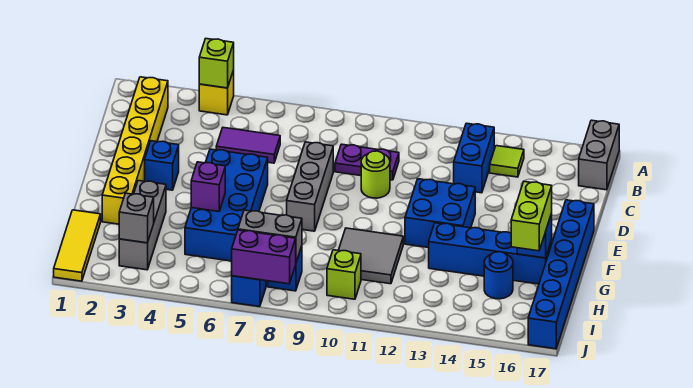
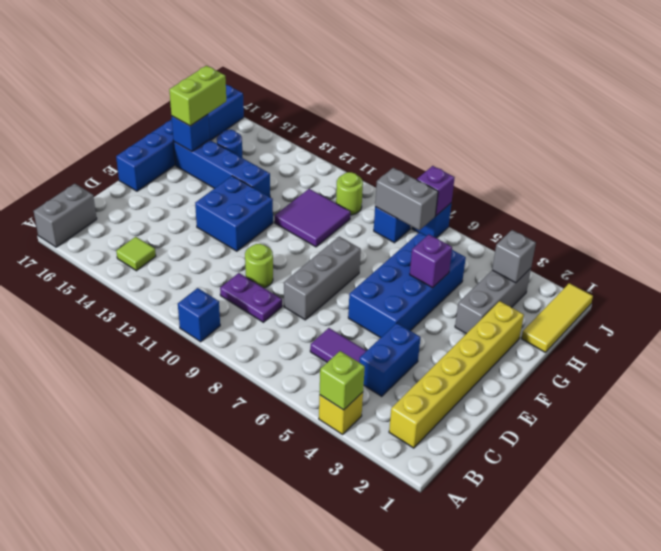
blue brick B13:C13 level 1 -> blue brick C4:D4 level 1
blue brick E3 level 1 -> blue brick A10 level 1
grey tile G10:H11 level 1 -> purple tile G10:H11 level 1
lime brick I10 level 1 -> lime round brick I10 level 1
purple brick J7:J8 level 2 -> purple brick J7 level 2

